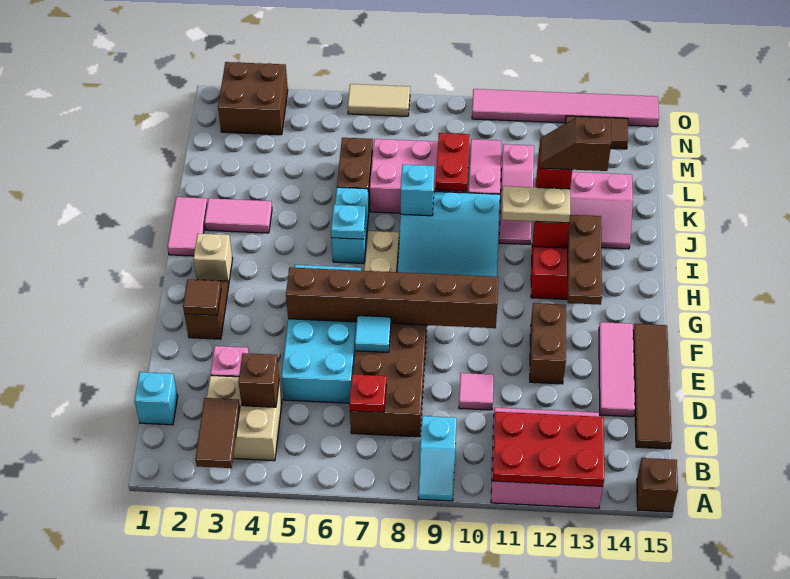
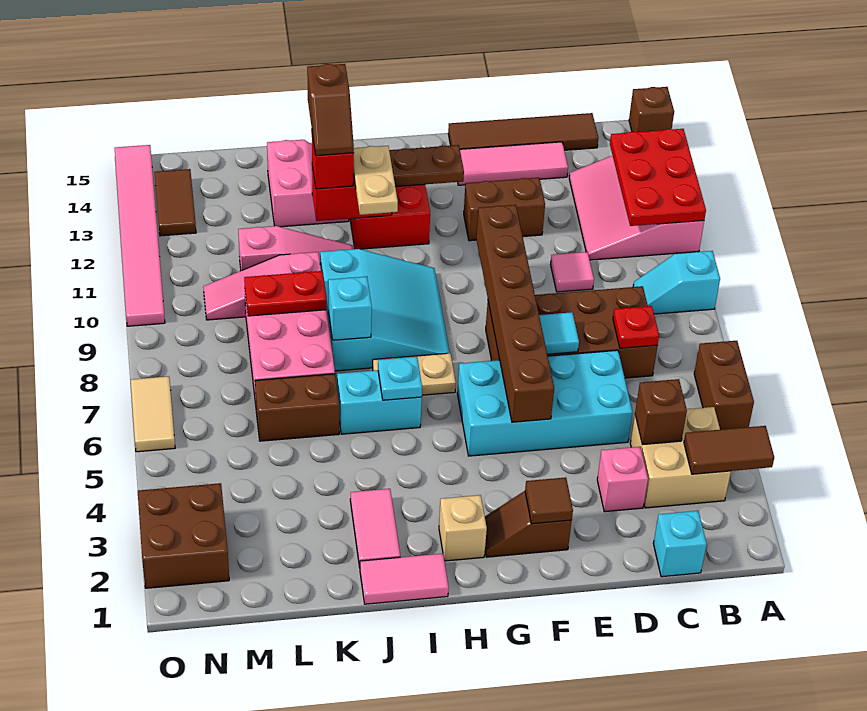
none -> brown brick A5:A6 level 1
cyan slope A9:B9 level 1 top B -> cyan slope A9:B9 level 1 top A

